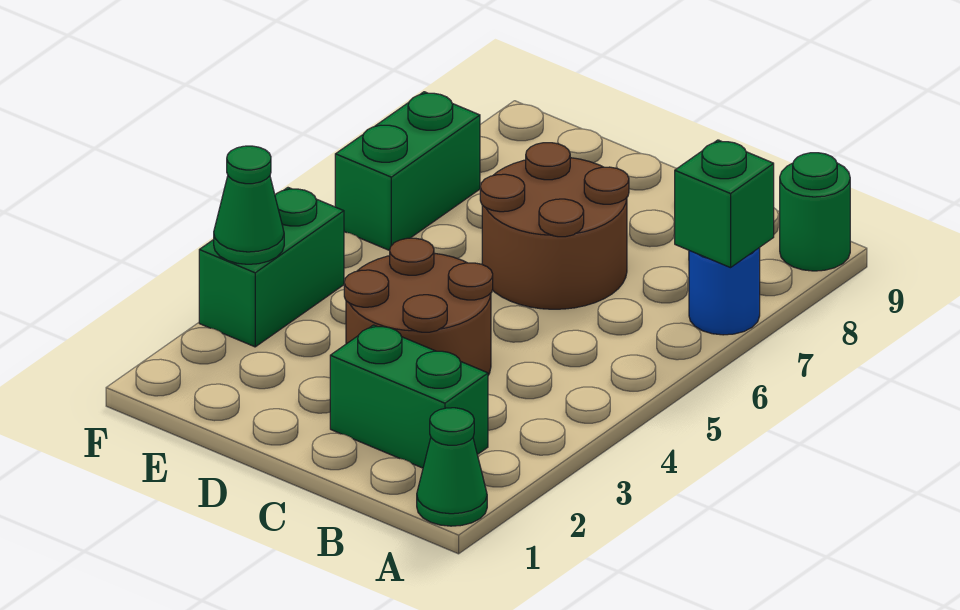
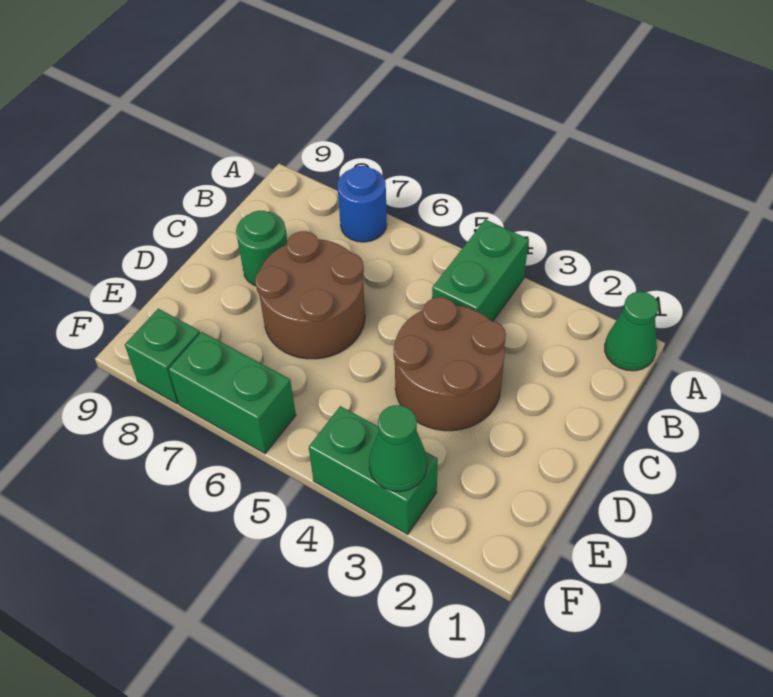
green brick A7 level 2 -> green brick F8 level 1
green round brick A9 level 1 -> green round brick C8 level 1
green brick B2:C2 level 1 -> green brick A4:B4 level 1

